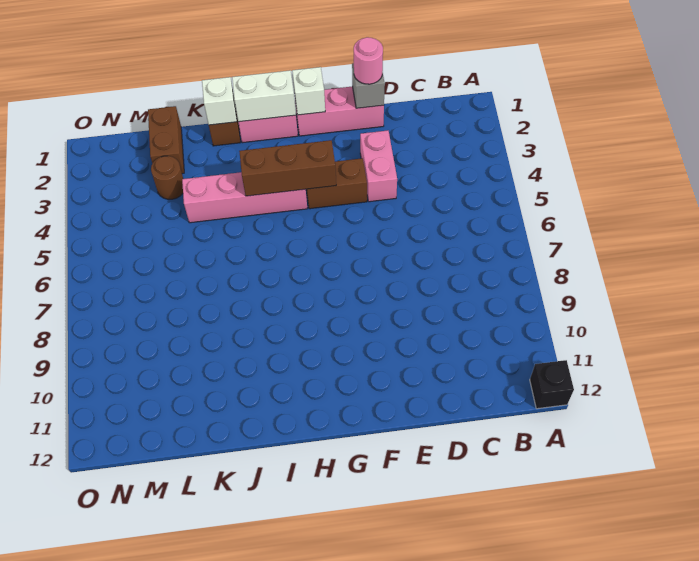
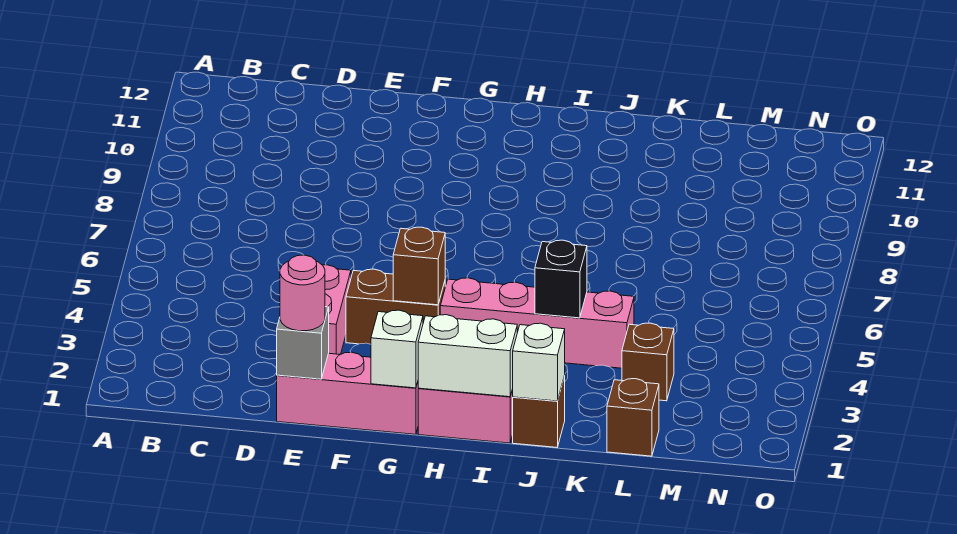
black brick A12 level 1 -> black brick J4 level 2
brown brick G4:I4 level 2 -> brown brick G4 level 2
brown brick L1:L2 level 1 -> brown brick L1 level 1
brown round brick L3 level 1 -> brown brick L3 level 1

